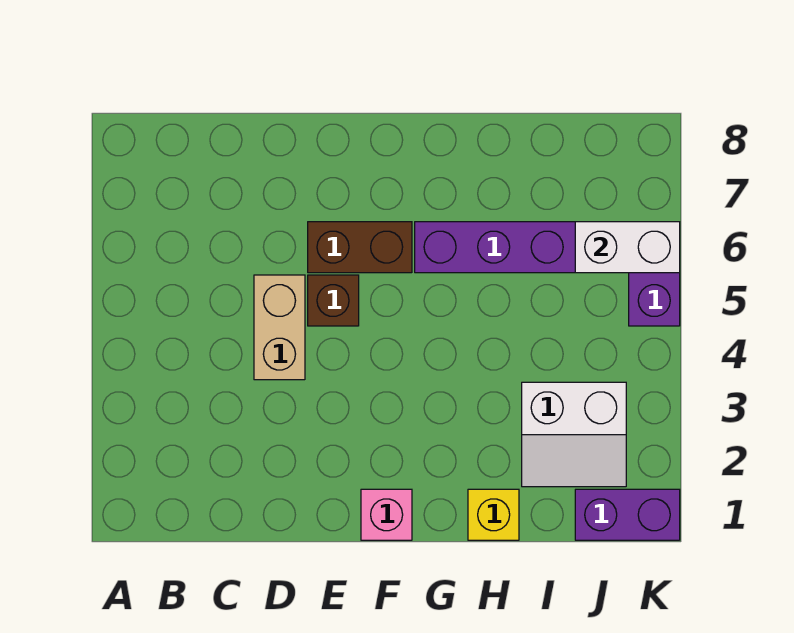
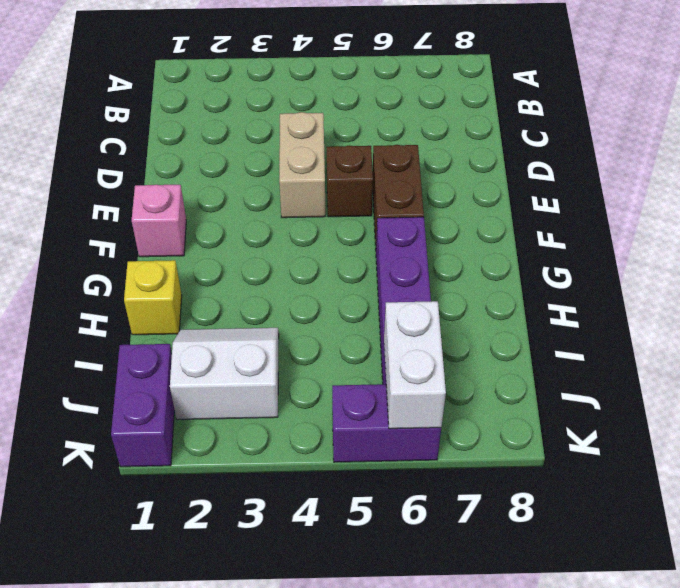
tan brick D4:D5 level 1 -> tan brick D4:E4 level 1
white slope I2:J3 level 1 top 3 -> white slope I2:J3 level 1 top J

